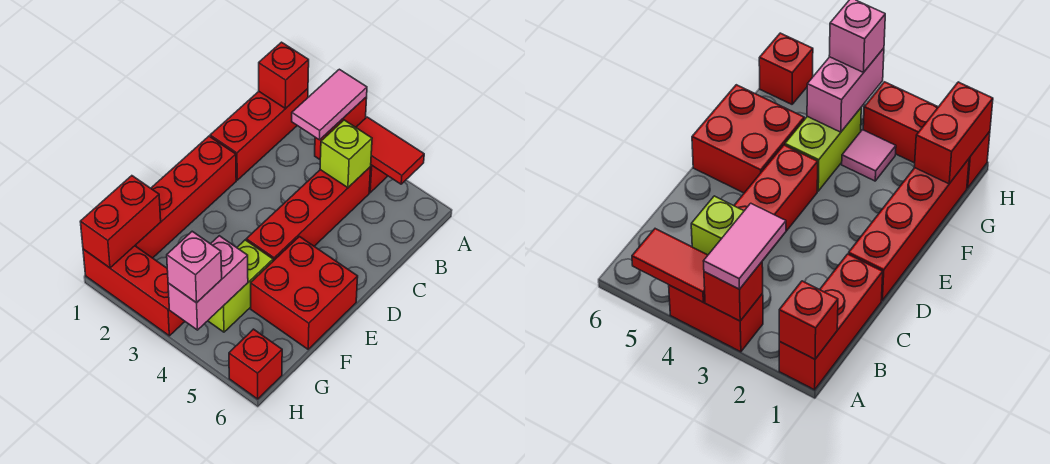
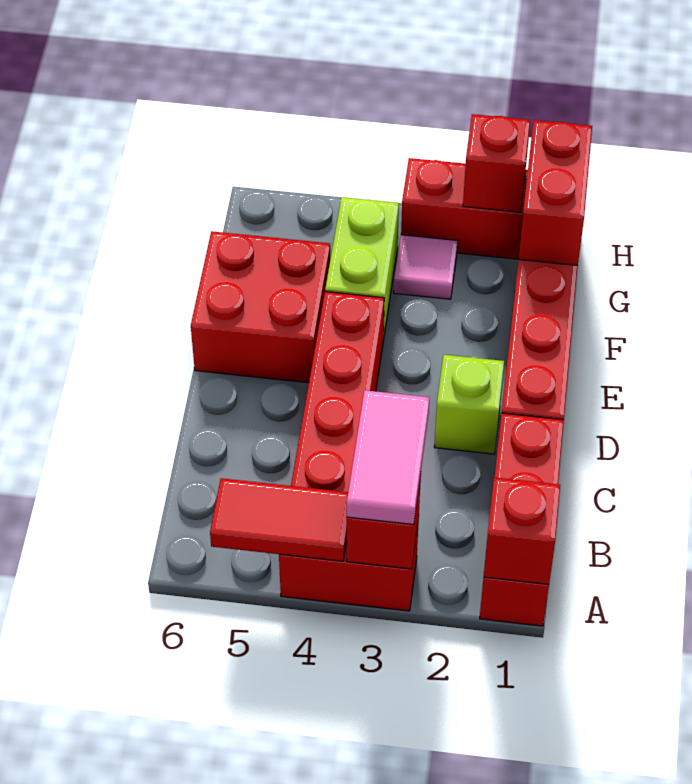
lime brick B4 level 2 -> lime brick D2 level 1
pink brick G4:H4 level 2 -> none
pink brick H4 level 3 -> none
red brick H6 level 1 -> red brick H2 level 2

